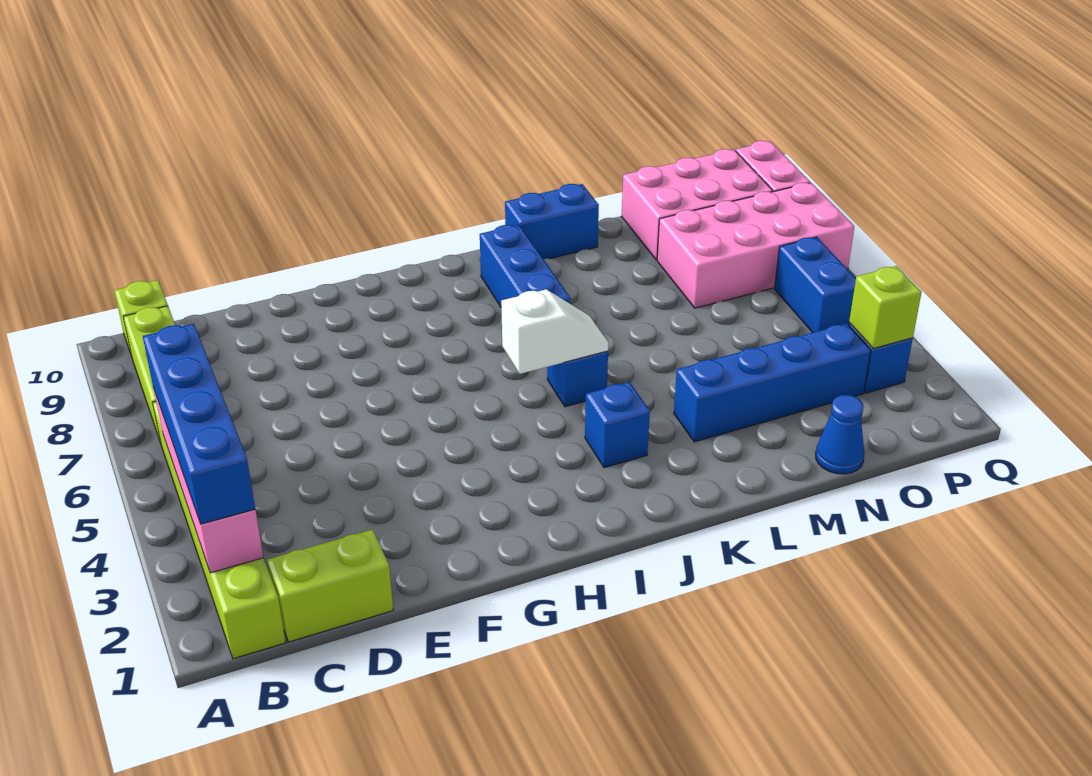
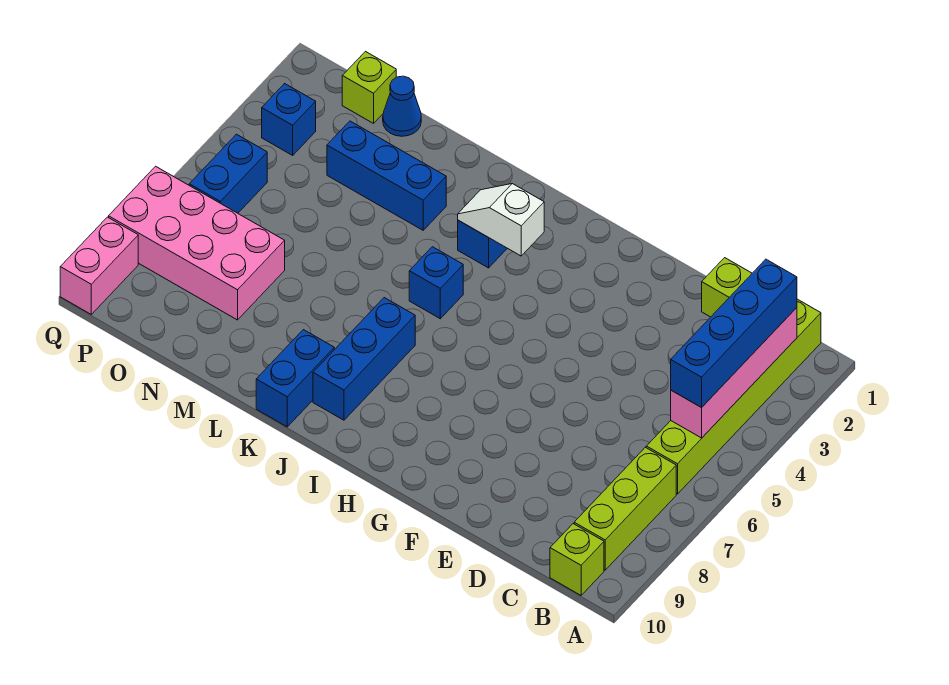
white slope I5:J5 level 2 top I -> white slope I3:J3 level 2 top I
blue brick K10:L10 level 1 -> blue brick K9:K10 level 1
blue brick L3:O3 level 1 -> blue brick L3:N3 level 1
pink brick N9:P10 level 1 -> none
lime brick P3 level 2 -> lime brick O1 level 1

